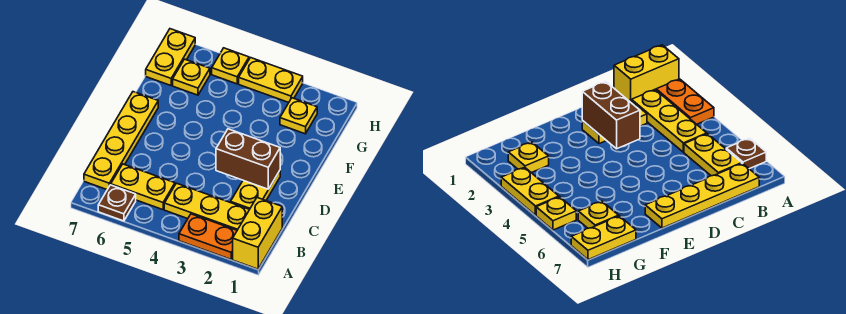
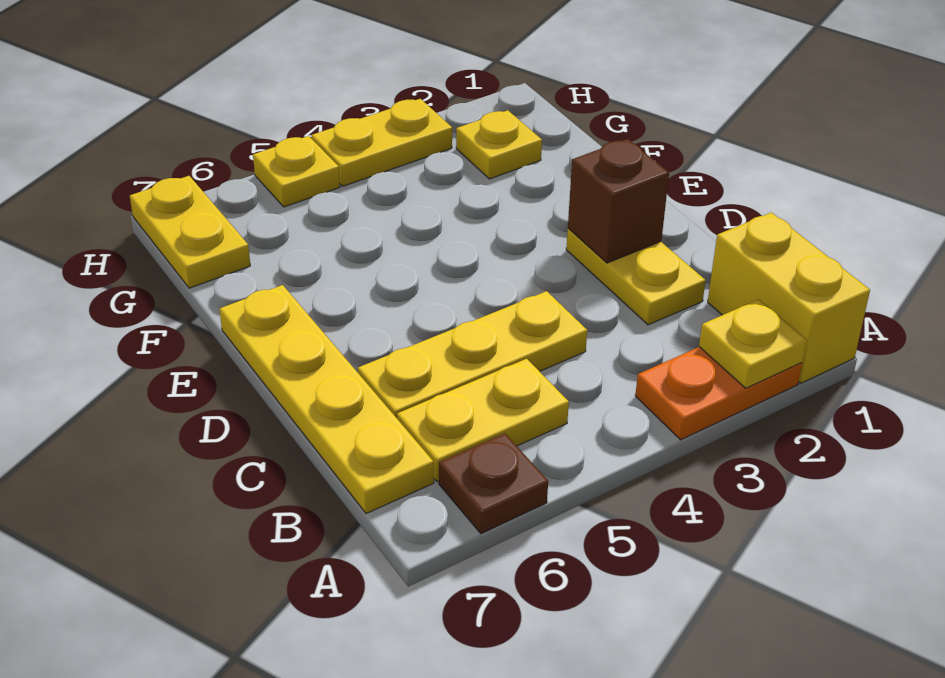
yellow plate B2:B4 level 1 -> yellow plate C4:C6 level 1
brown brick D2:D3 level 2 -> brown brick D2 level 2
yellow plate G6 level 1 -> yellow plate A2 level 2

